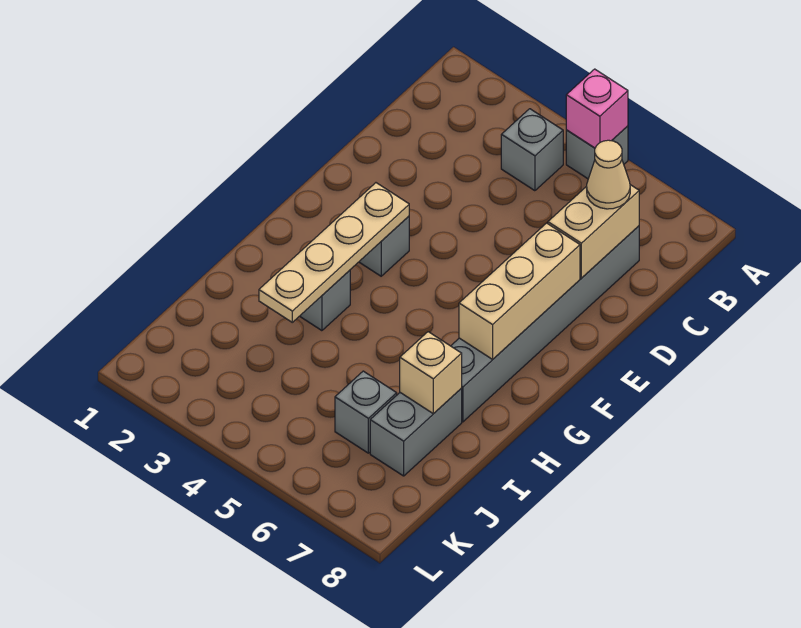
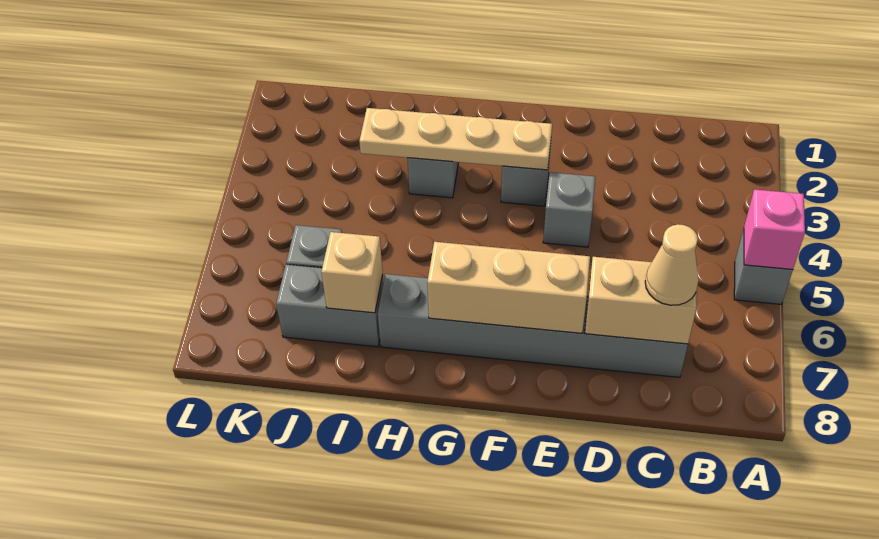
grey brick B4 level 1 -> grey brick E4 level 1

